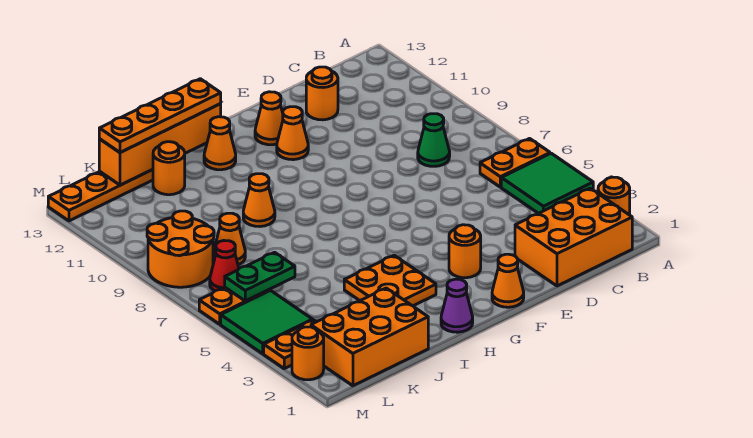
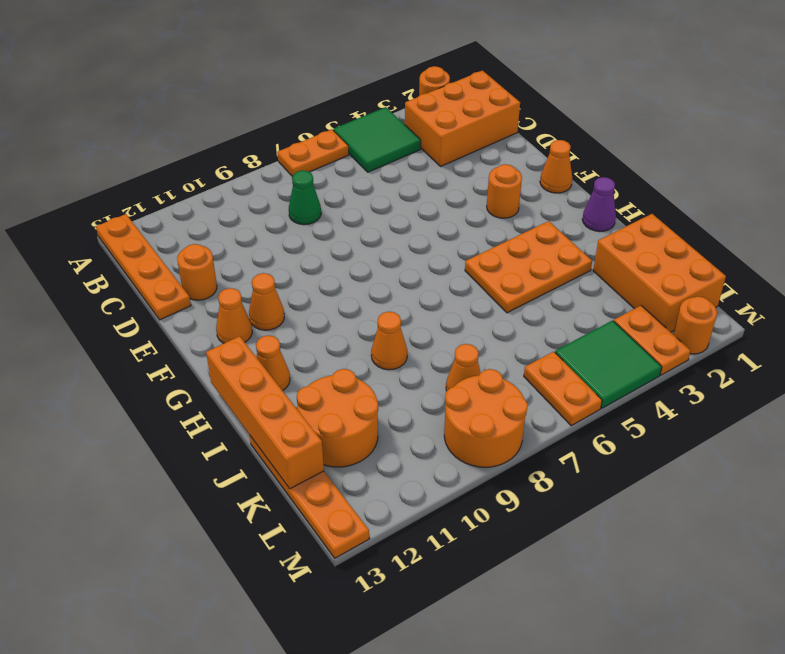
orange plate A6:B6 level 1 -> orange plate A6:A7 level 1
orange brick B1:D2 level 1 -> orange brick B1:C3 level 1
orange plate H3:I4 level 1 -> orange plate H3:I5 level 1
orange plate H13:K13 level 3 -> orange plate A13:D13 level 1
orange round brick J12 level 1 -> orange round brick J11:K12 level 1
green plate K6:L6 level 2 -> none
red cone L7 level 1 -> none

